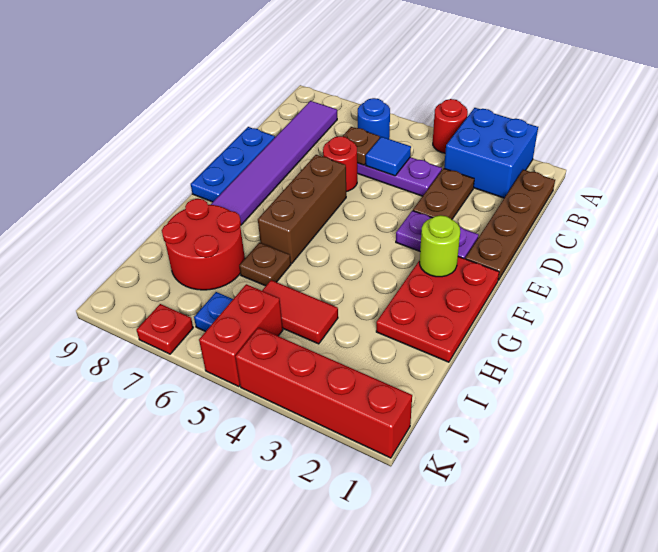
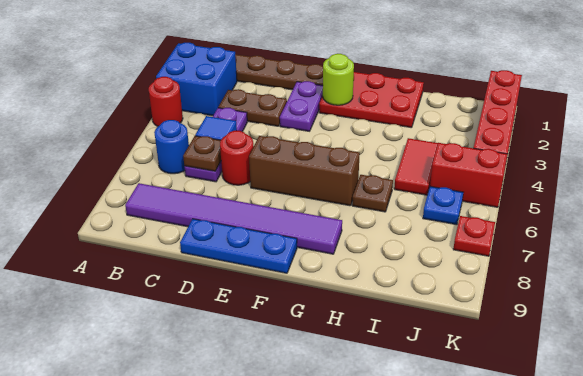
red round brick H7:I8 level 1 -> none

